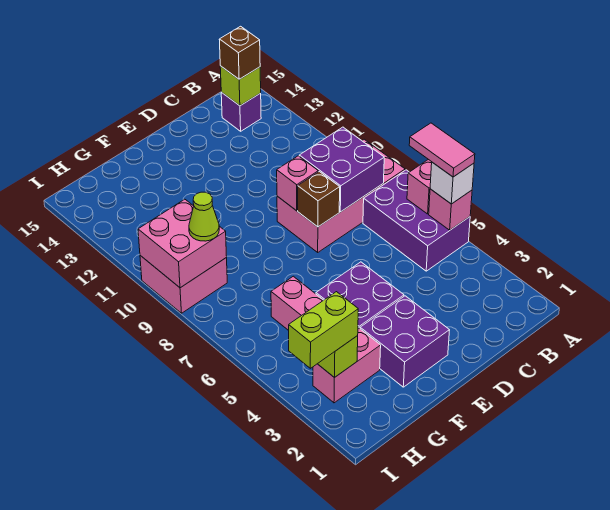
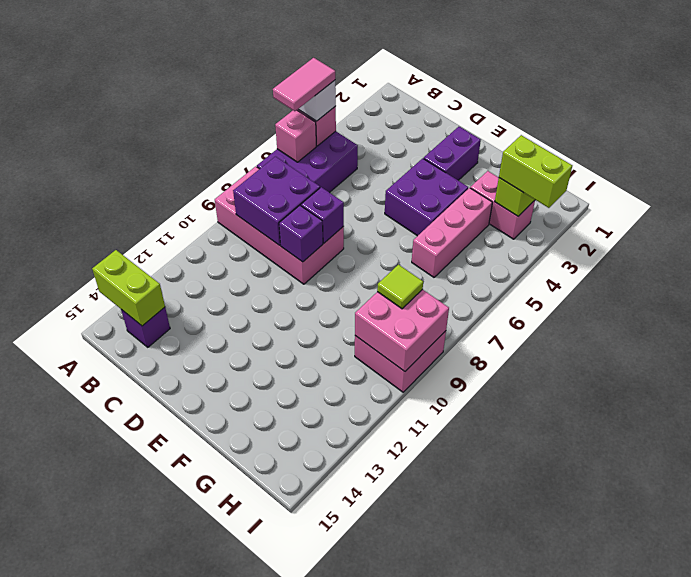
lime brick B14 level 2 -> lime brick A14:B14 level 2
brown brick B14 level 3 -> none
brown brick D8 level 2 -> purple brick D8 level 2
pink brick D9 level 2 -> purple brick D9 level 2
purple brick E2:F3 level 1 -> purple brick E2:E3 level 1
lime cone H9 level 3 -> lime tile H9 level 3

